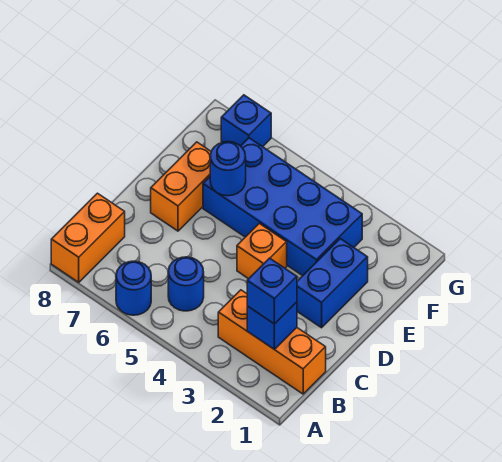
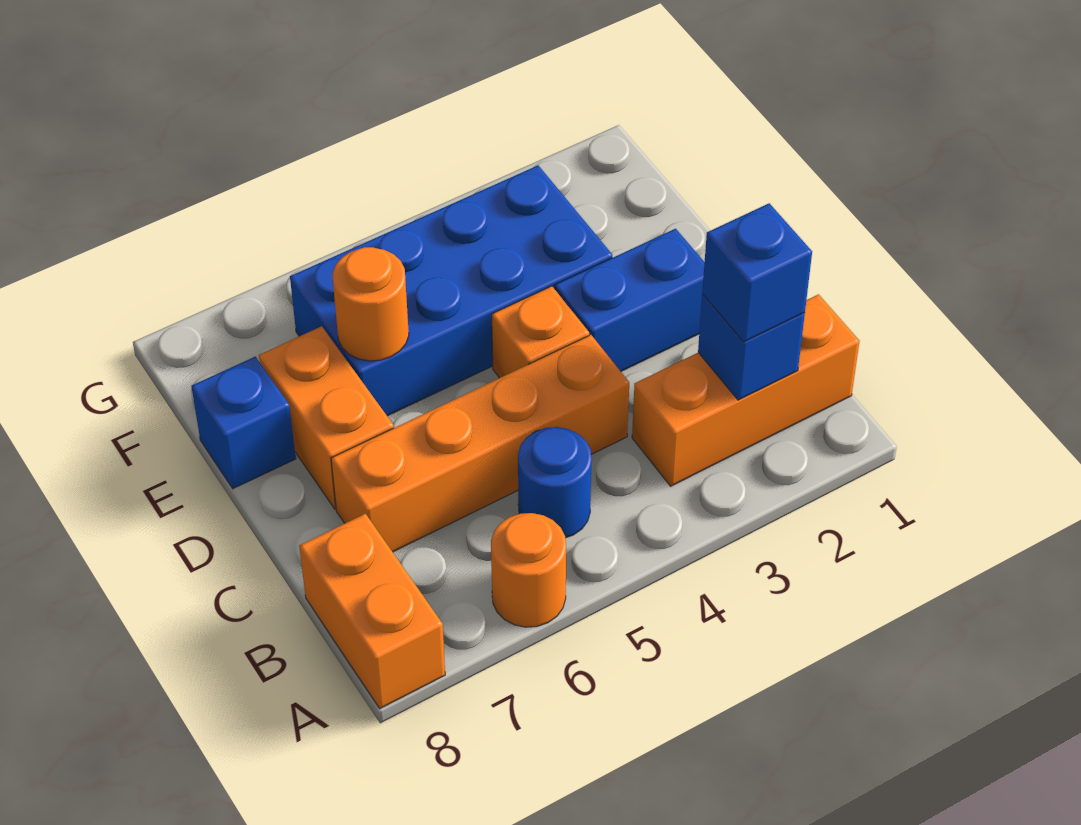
blue round brick A6 level 1 -> orange round brick A6 level 1
none -> orange brick C4:C7 level 1
blue brick D2:E2 level 1 -> blue brick D2:D3 level 1
blue round brick E6 level 2 -> orange round brick E6 level 2
blue brick G7 level 1 -> blue brick E8 level 1

